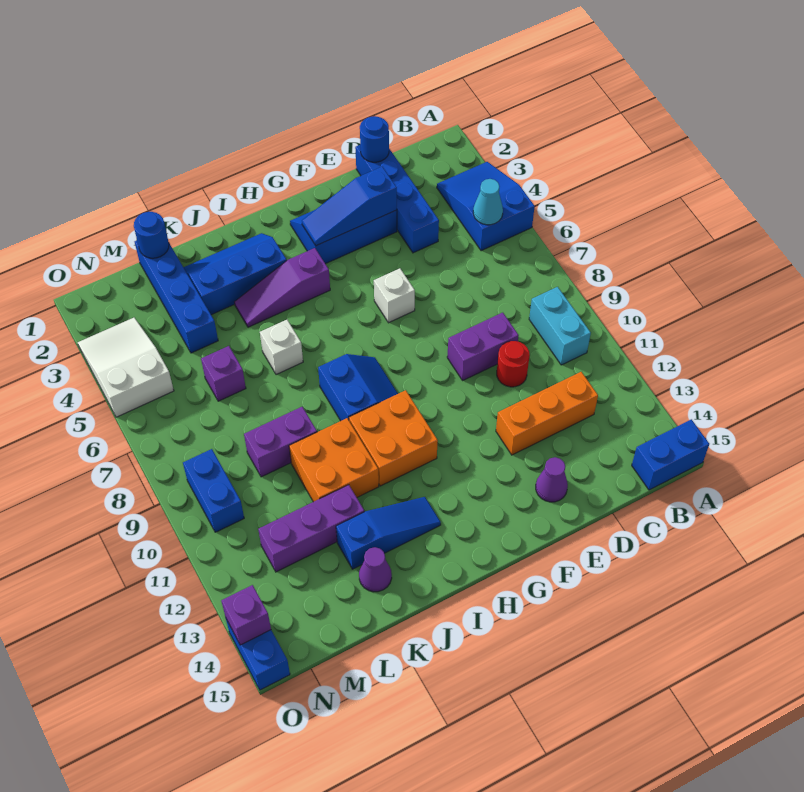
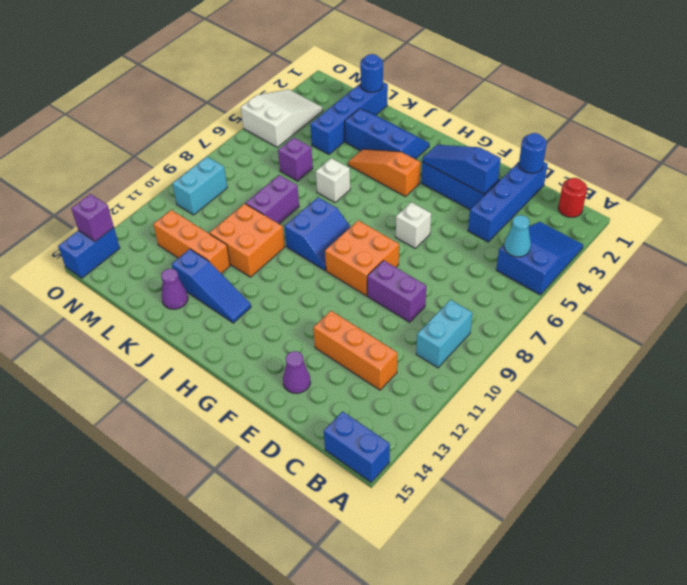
red round brick D10 level 1 -> red round brick B1 level 1
purple slope H4:J4 level 1 top H -> orange slope H4:J4 level 1 top H
orange brick H10:I11 level 1 -> orange brick F8:G9 level 1
purple brick K9:L9 level 1 -> purple brick K8:K9 level 1
purple brick K12:M12 level 1 -> orange brick K12:M12 level 1
blue brick N9:N10 level 1 -> cyan brick N9:N10 level 1

